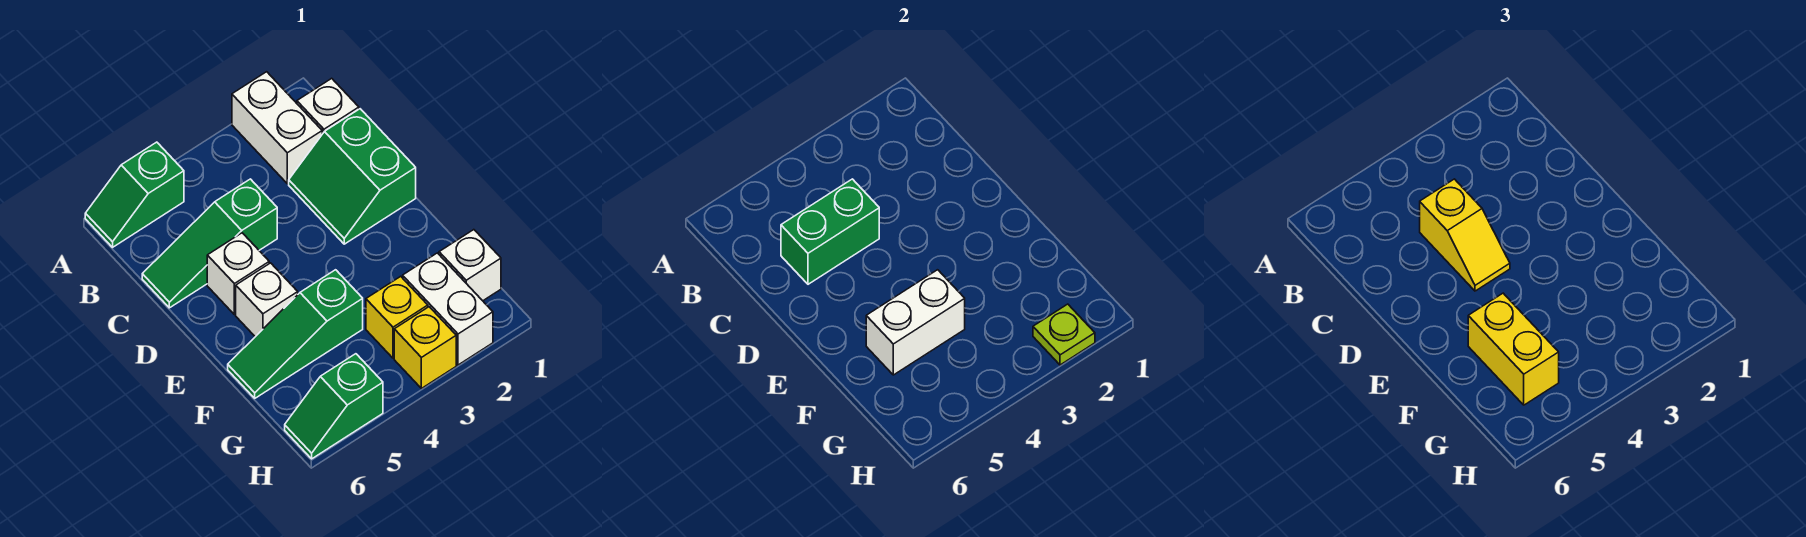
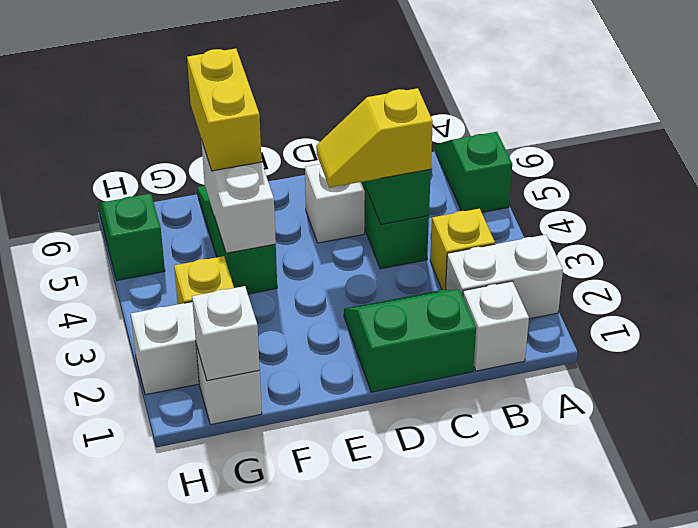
white brick E5 level 1 -> white brick G1 level 2
yellow brick F5:G5 level 3 -> yellow brick F5:F6 level 3
lime plate H2 level 2 -> none
yellow brick H3 level 1 -> yellow brick B3 level 1

